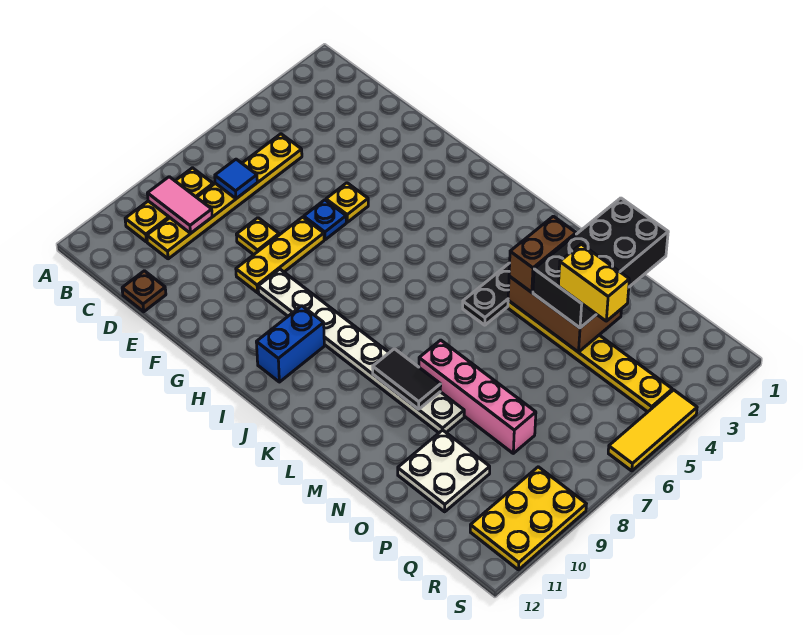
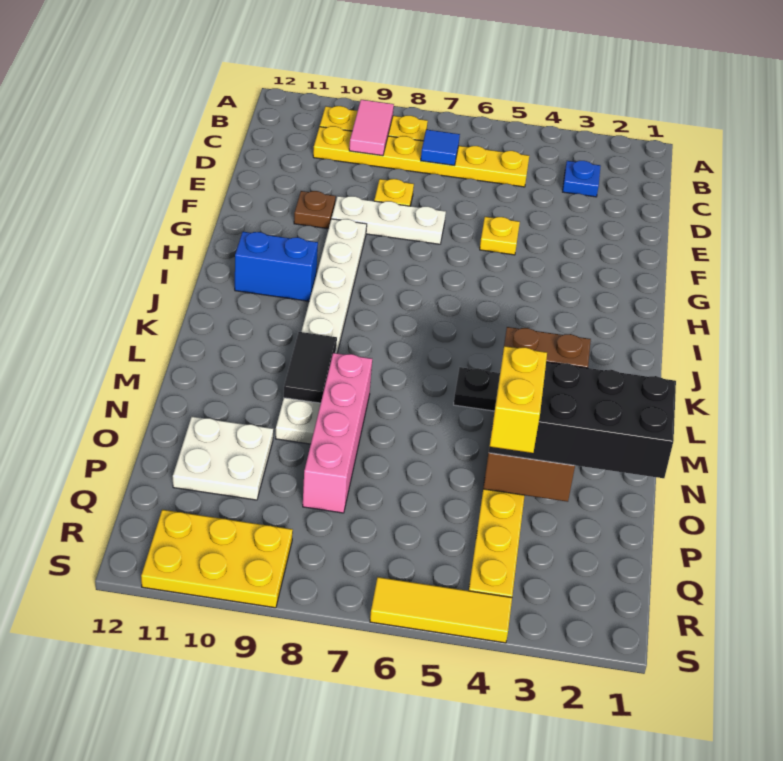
brown plate D12 level 1 -> brown plate F10 level 1
blue plate F6 level 1 -> blue plate C3 level 1
yellow plate F7:F9 level 1 -> white plate F7:F9 level 1

